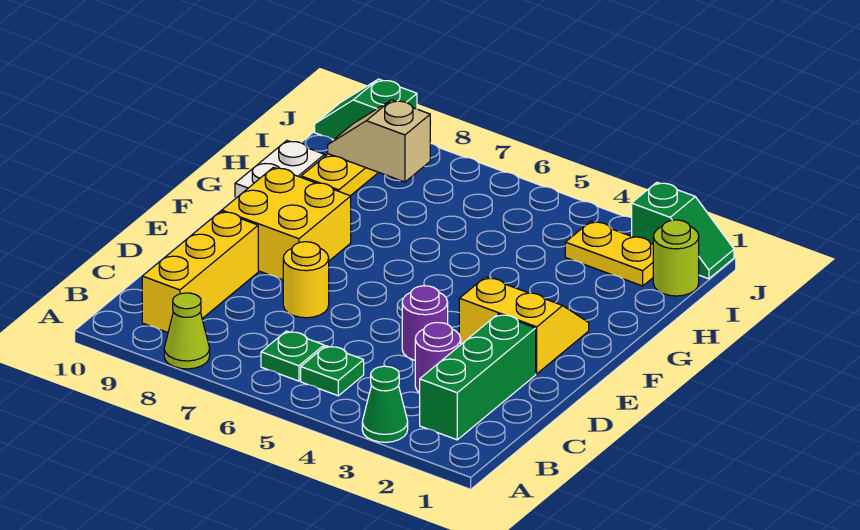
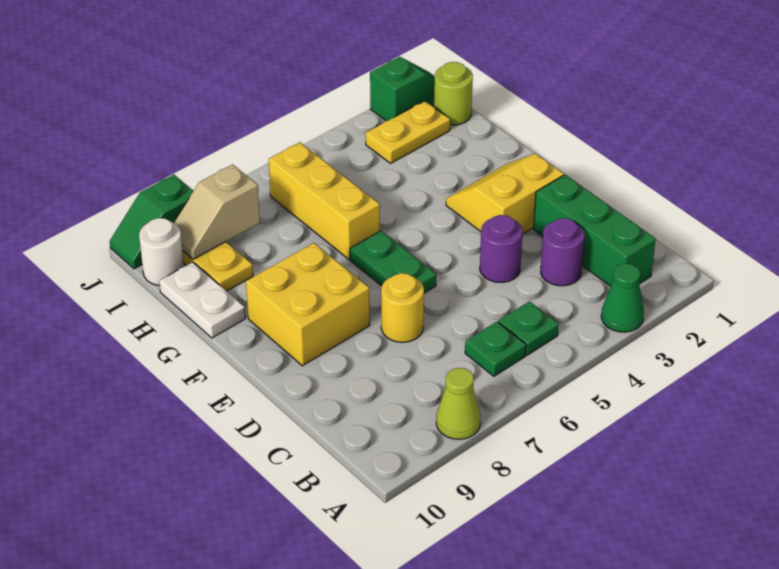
yellow brick B9:D9 level 1 -> yellow brick G6:I6 level 1
none -> green plate E6:F6 level 1
none -> white round brick I10 level 1

